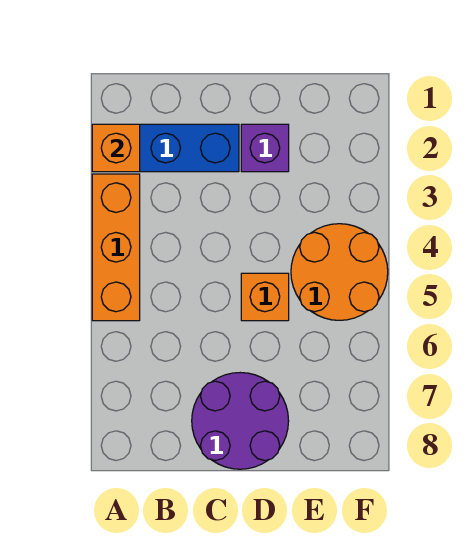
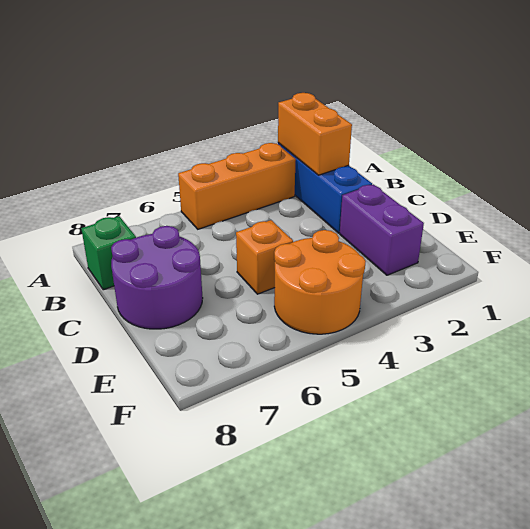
orange brick A2 level 2 -> orange brick A2:B2 level 2
none -> green brick B8 level 1
purple brick D2 level 1 -> purple brick D2:E2 level 1

